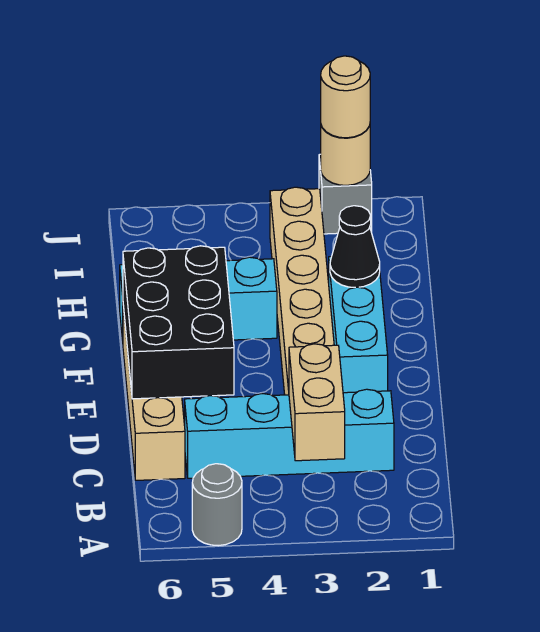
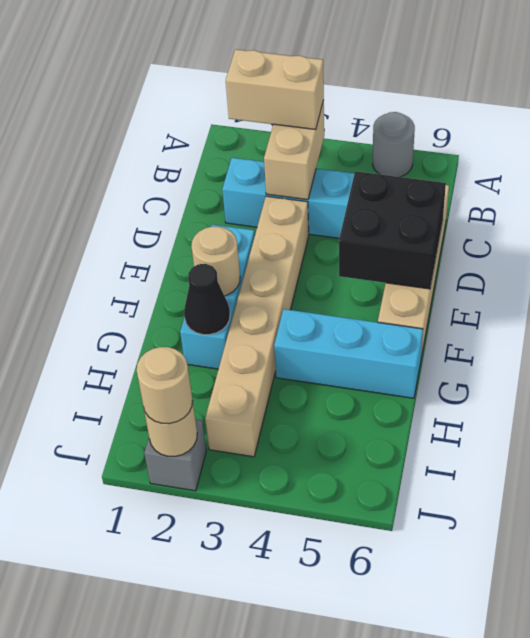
none -> tan brick B2:B3 level 3
black brick D5:F6 level 2 -> black brick D5:E6 level 2
none -> tan round brick F2 level 2

